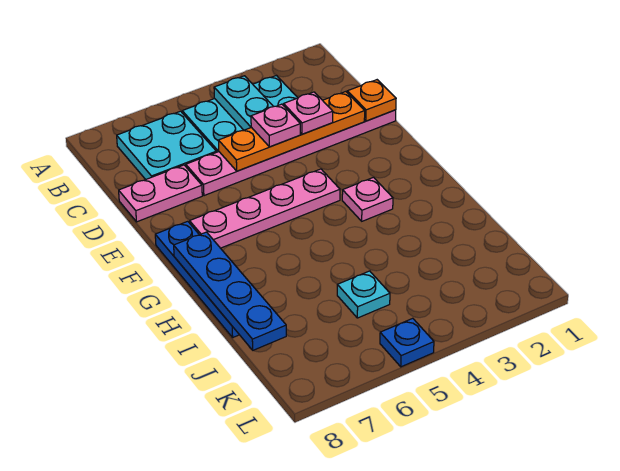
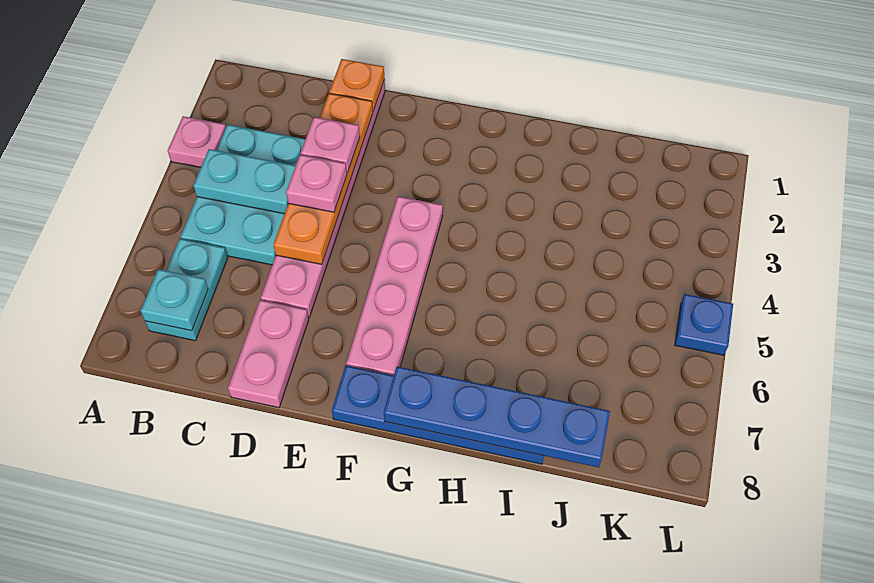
cyan plate B6:C7 level 1 -> cyan plate B6:B7 level 1
pink plate G3 level 1 -> pink plate A3 level 1
cyan plate J5 level 1 -> cyan plate B7 level 2

